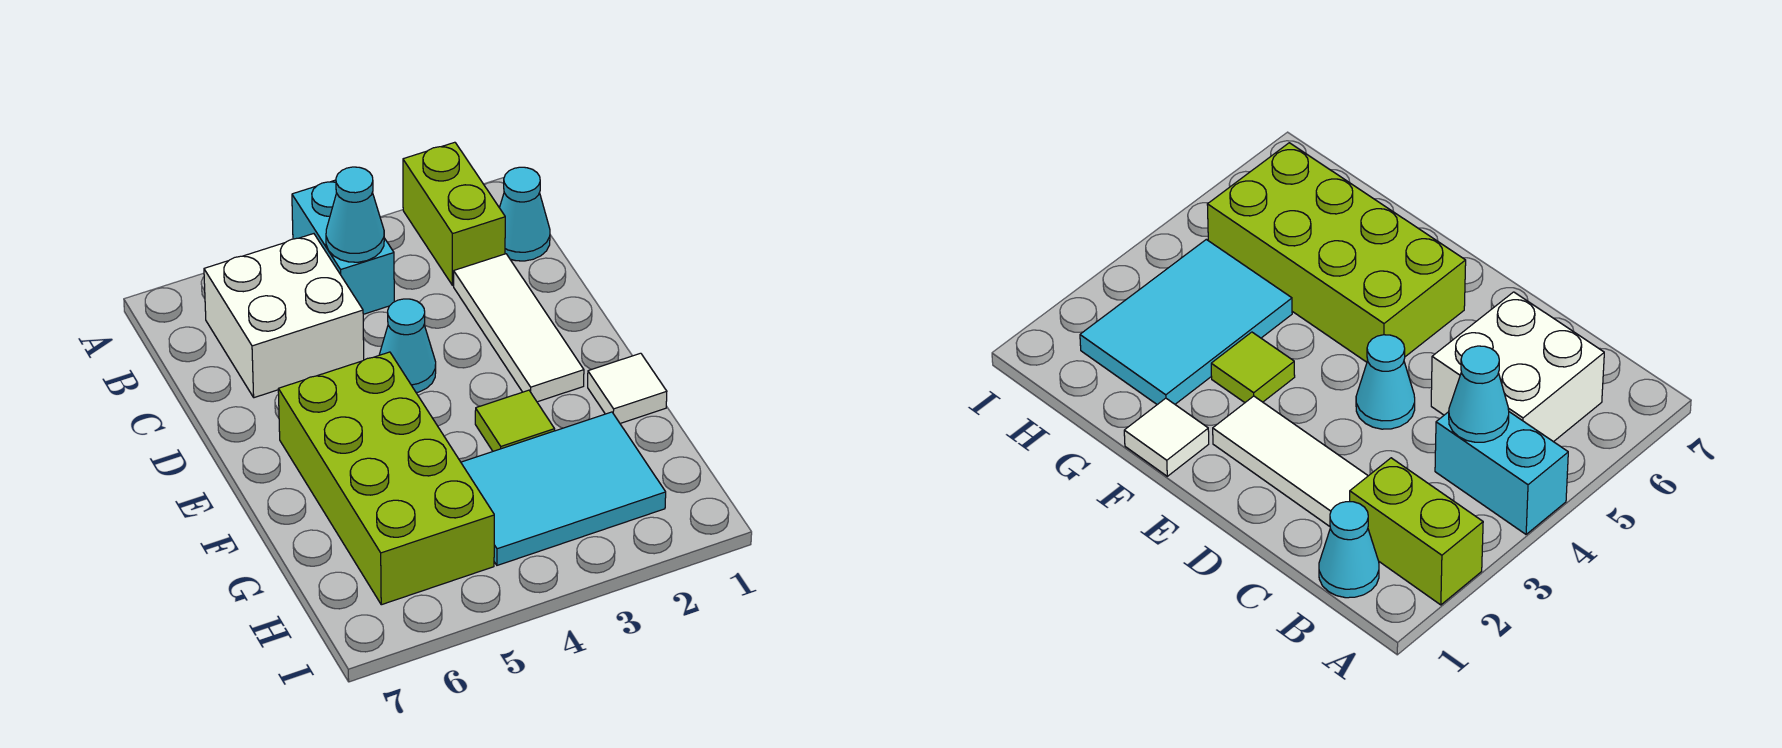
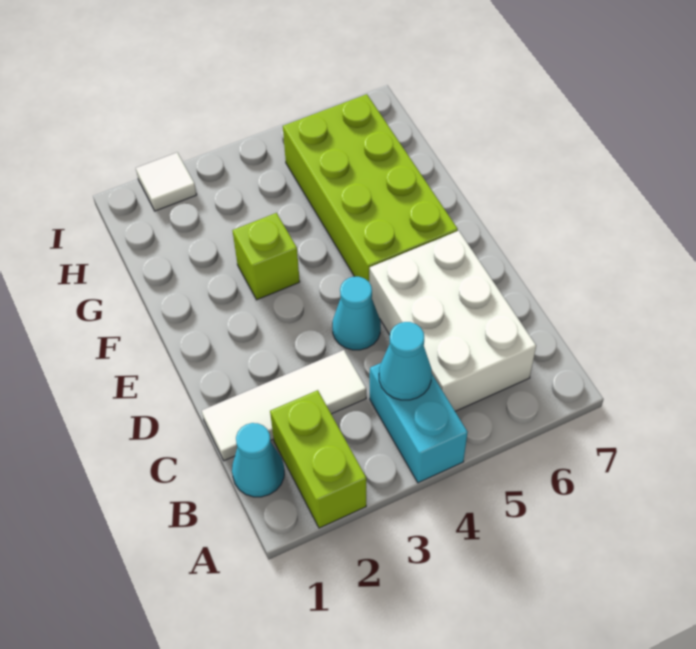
white brick B5:C6 level 1 -> white brick B5:D6 level 1
white tile C2:E2 level 1 -> white tile C1:C3 level 1
white tile F1 level 1 -> white tile I2 level 1
lime tile F3 level 1 -> lime brick F3 level 1
cyan tile G2:H4 level 1 -> none

